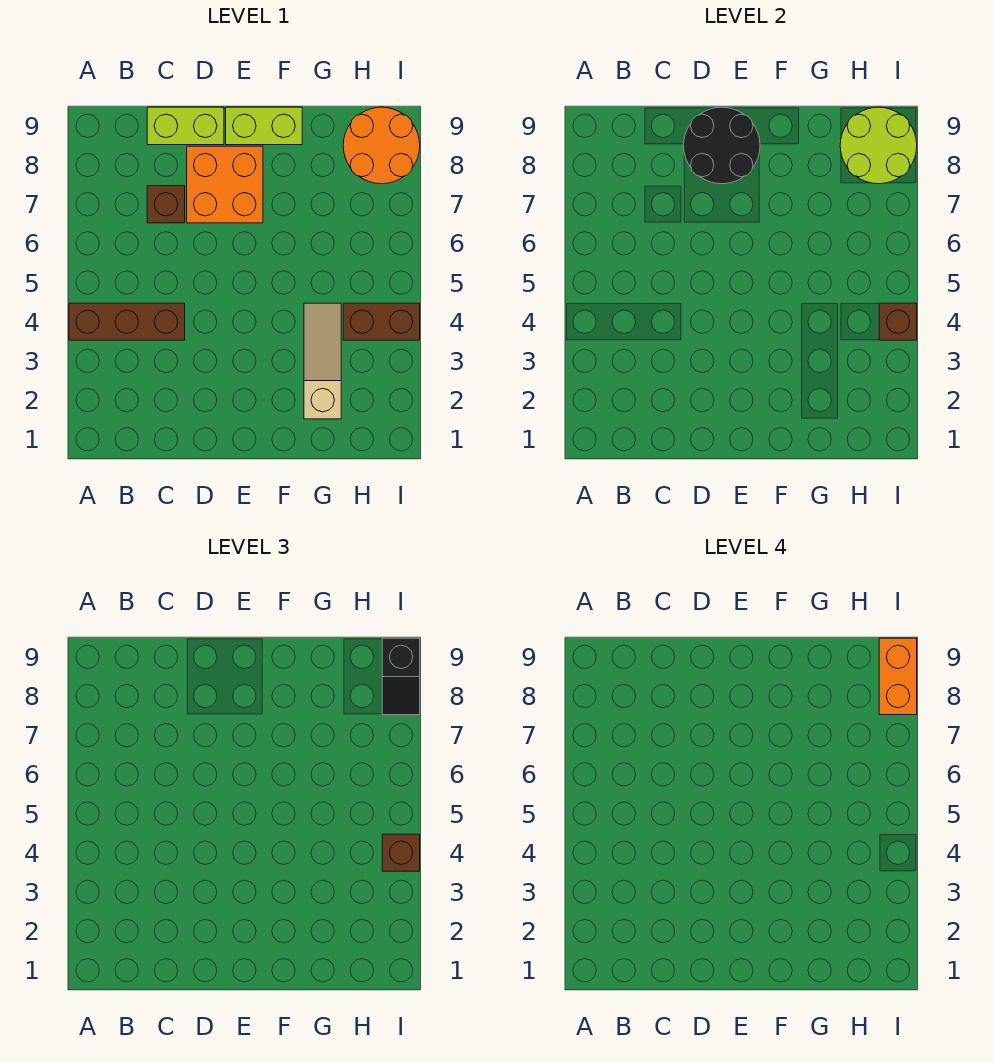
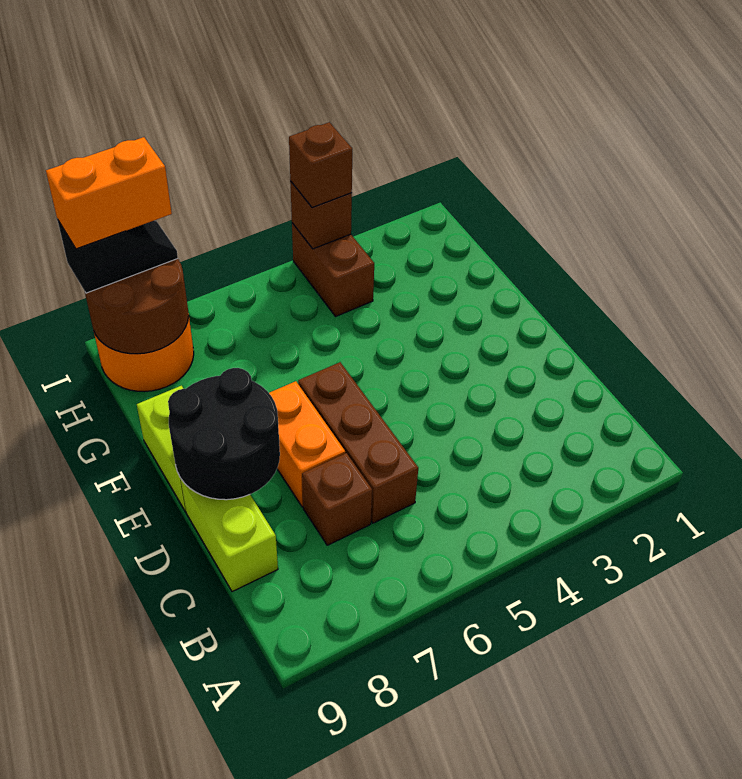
brown brick A4:C4 level 1 -> brown brick C6:E6 level 1
orange brick D7:E8 level 1 -> orange brick D7:E7 level 1
tan slope G2:G4 level 1 top 2 -> none
lime round brick H8:I9 level 2 -> brown round brick H8:I9 level 2

